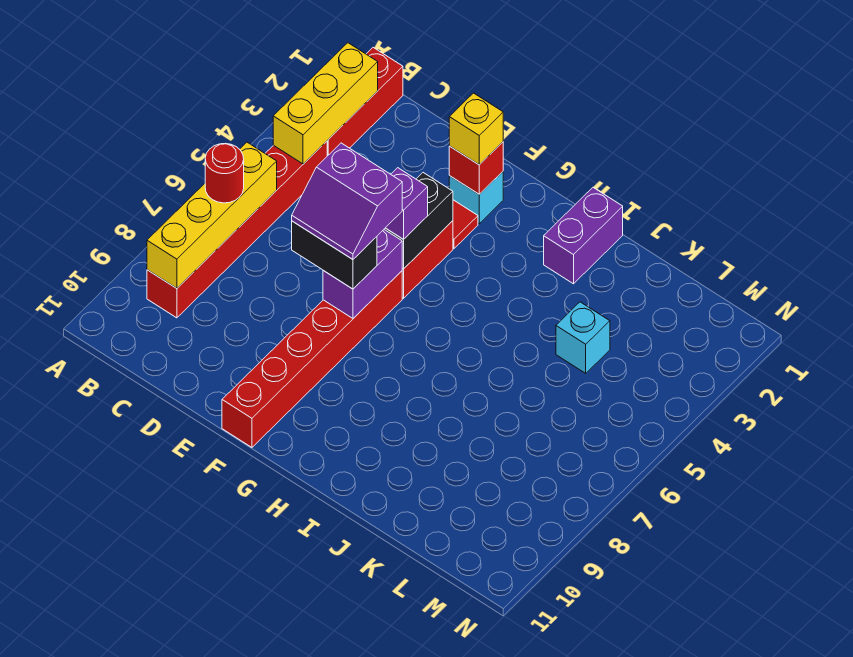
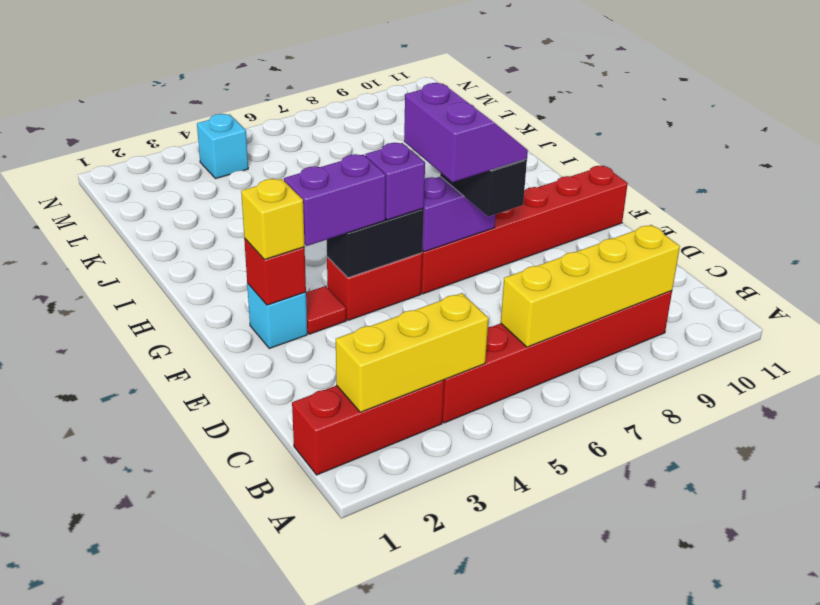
red round brick B7 level 3 -> none
purple brick I1:I2 level 1 -> purple brick F3:F4 level 3
cyan brick K4 level 1 -> cyan brick M4 level 1

